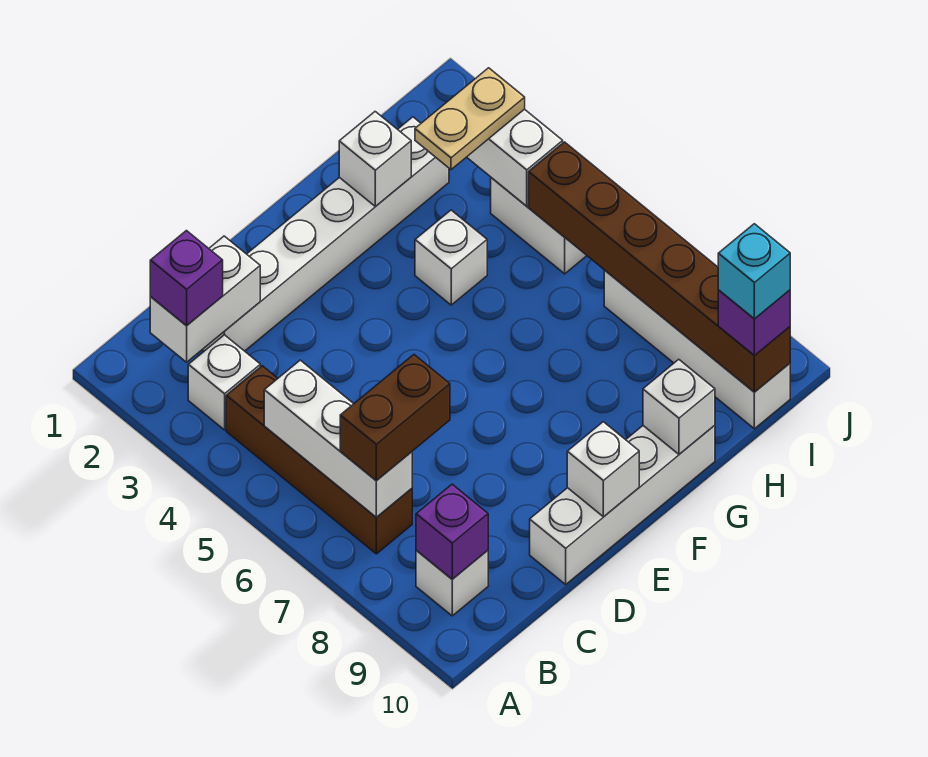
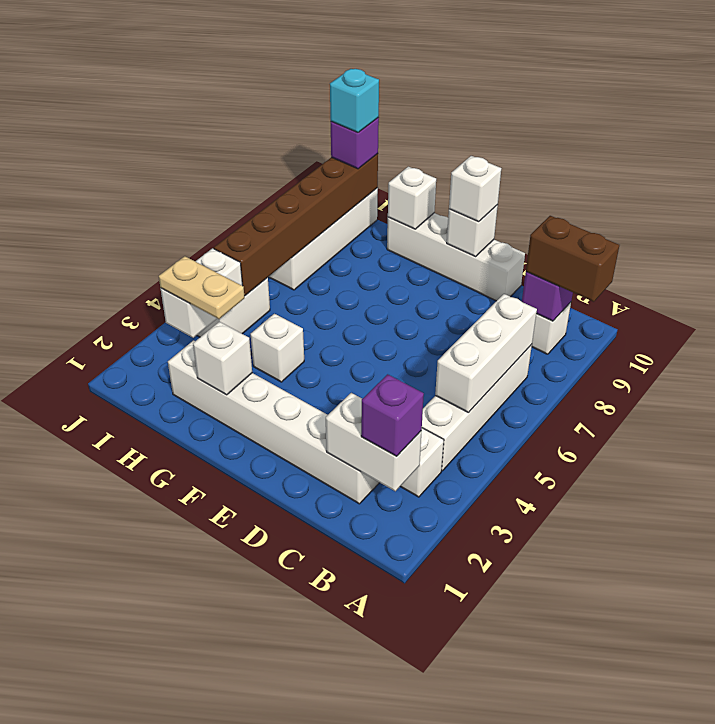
brown brick B4:B7 level 1 -> white brick B4:B7 level 1
brown brick B7:C7 level 3 -> brown brick A9:B9 level 3
none -> white brick E10 level 3

